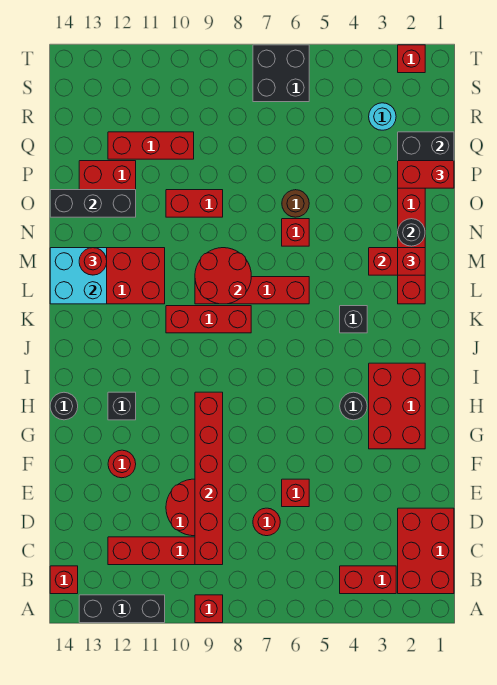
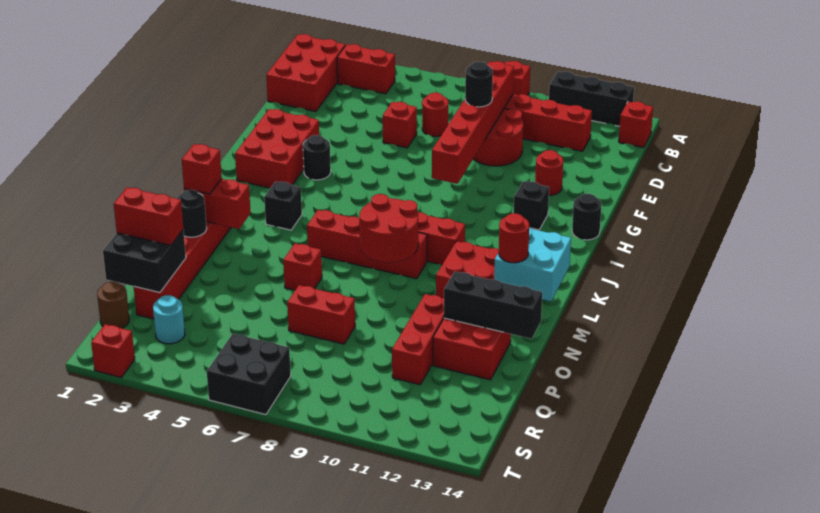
none -> black round brick E9 level 3
brown round brick O6 level 1 -> brown round brick R1 level 1
red brick O9:O10 level 1 -> red brick P7:P8 level 1
red brick Q10:Q12 level 1 -> red brick O11:Q11 level 1

